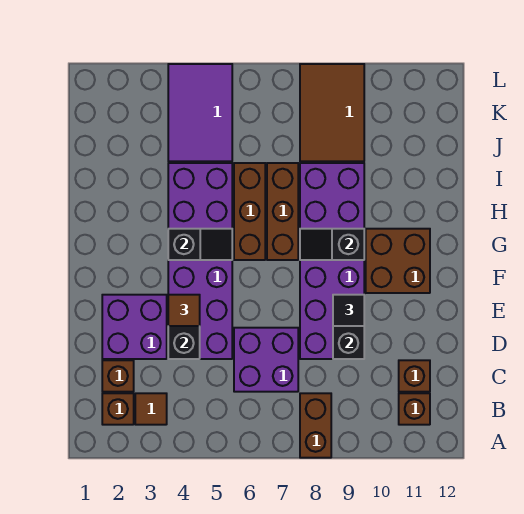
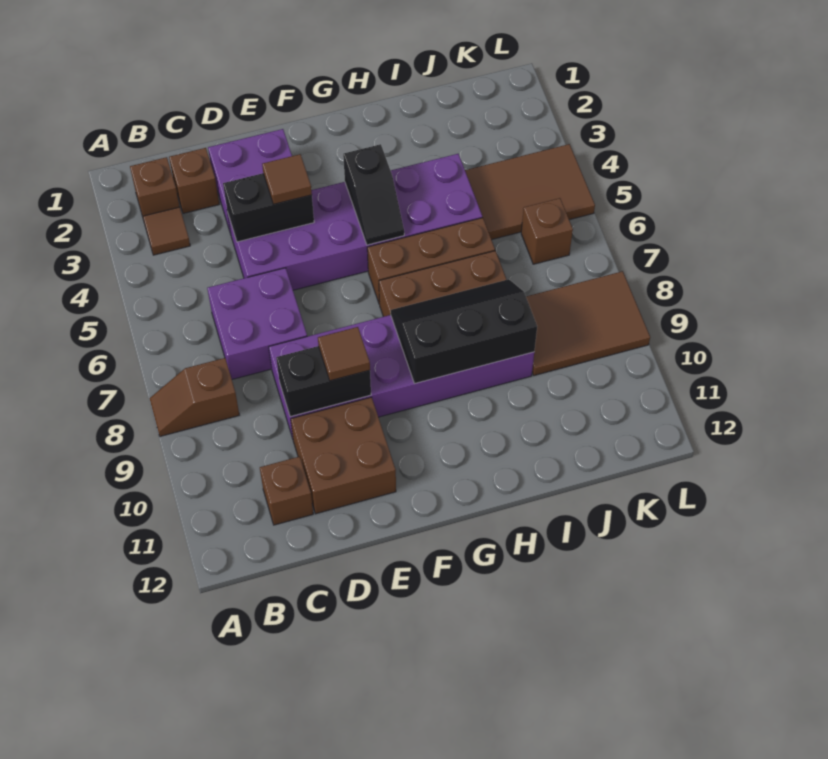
brown brick A8:B8 level 1 -> brown slope A8:B8 level 1 top B
brown brick B11 level 1 -> brown brick K6 level 1
black tile E9 level 3 -> brown tile E9 level 3
brown brick F10:G11 level 1 -> brown brick D10:E11 level 1
black slope G8:G9 level 2 top 9 -> black slope G8:I9 level 2 top 9
purple tile J4:L5 level 1 -> brown tile J4:L5 level 1

